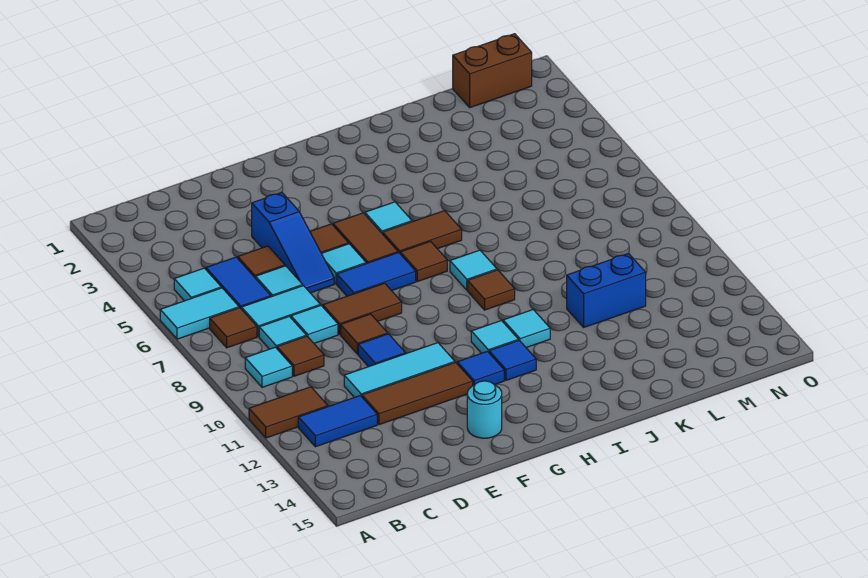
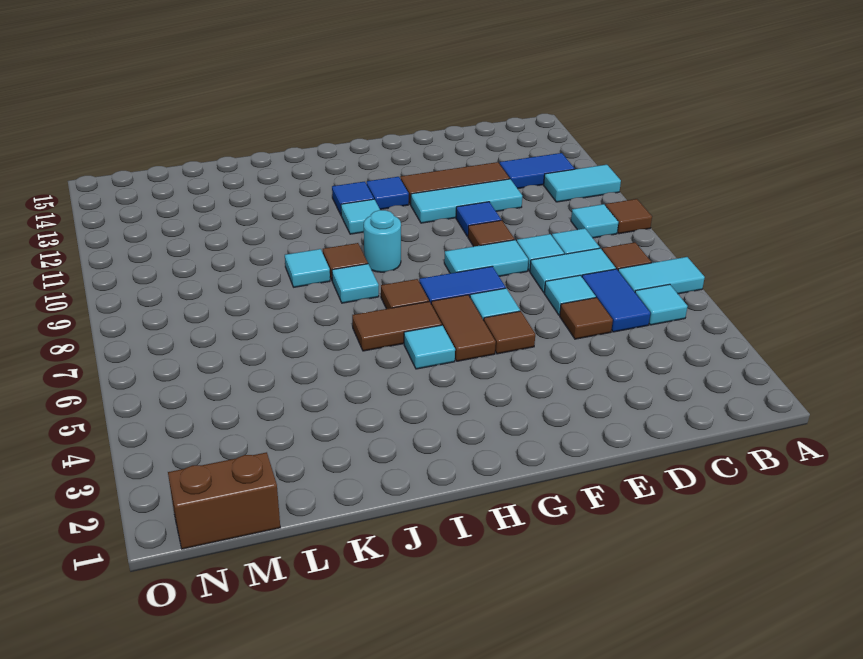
brown tile A11:B11 level 1 -> cyan tile A11:B11 level 1
brown tile C9 level 1 -> brown tile A9 level 1
blue slope E4:E6 level 1 top 4 -> none
brown tile E8:F8 level 1 -> cyan tile E8:F8 level 1
cyan round brick F14 level 1 -> cyan round brick H9 level 1
cyan tile I11 level 1 -> cyan tile J9 level 1
blue brick K11:L11 level 1 -> none

